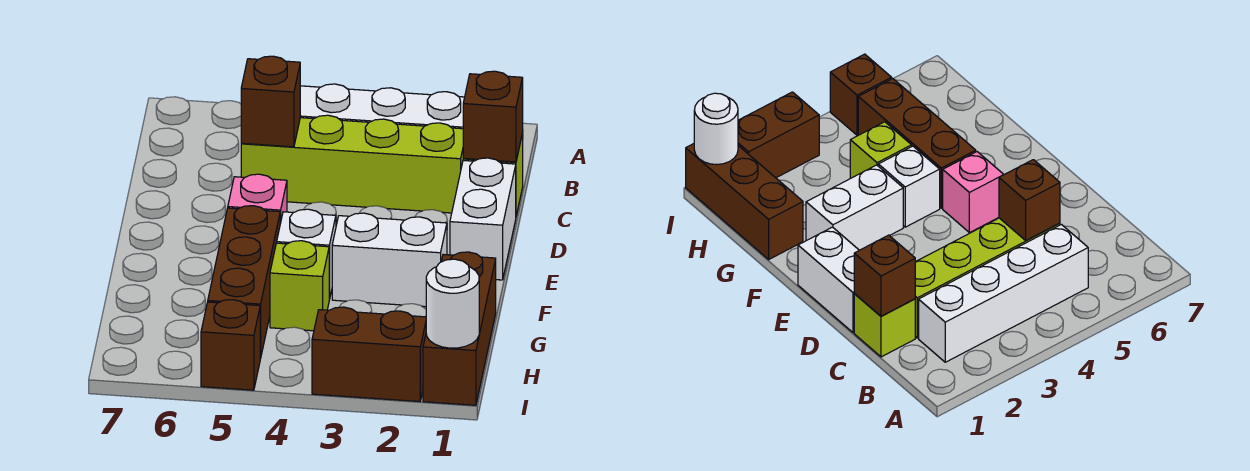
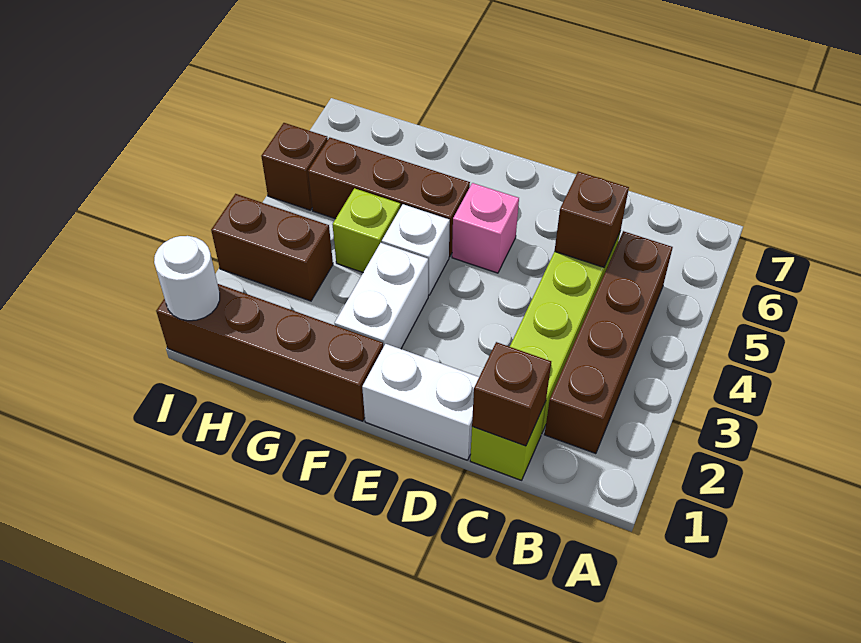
white brick B2:B5 level 1 -> brown brick B2:B5 level 1
brown brick G1:I1 level 1 -> brown brick F1:I1 level 1
brown brick I2:I3 level 1 -> brown brick H3:I3 level 1

